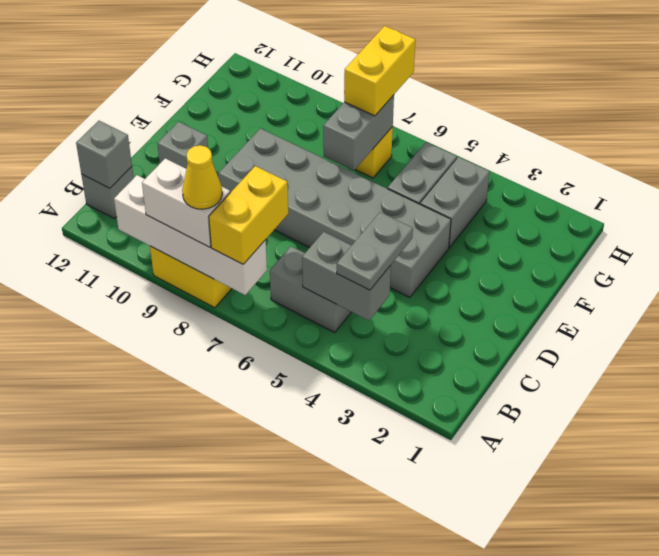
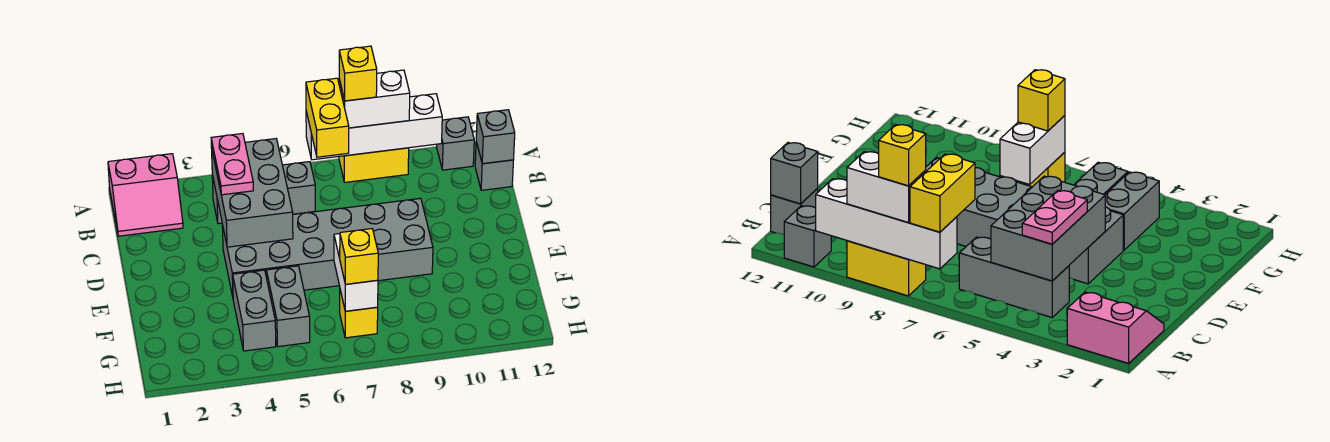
none -> pink slope A1:B2 level 1 top A
yellow cone A8 level 4 -> yellow brick A8 level 4
grey brick B4:B5 level 2 -> grey brick B4:D5 level 2
grey plate B4:C4 level 3 -> pink plate B4:C4 level 3
grey brick B5:B6 level 1 -> grey brick B4:B6 level 1
grey brick D11 level 1 -> grey brick A11 level 1
grey brick F7:G7 level 2 -> white brick F7:G7 level 2
yellow brick G7:H7 level 3 -> yellow brick G7 level 3

